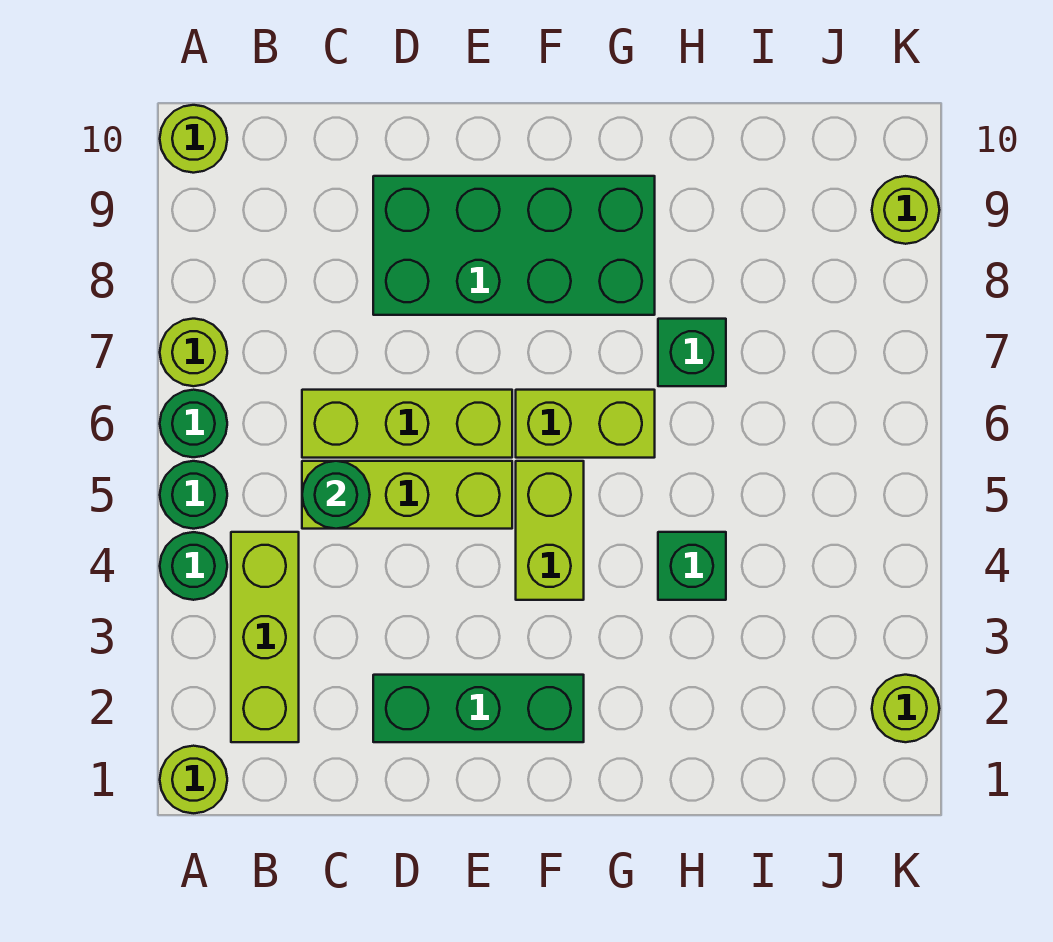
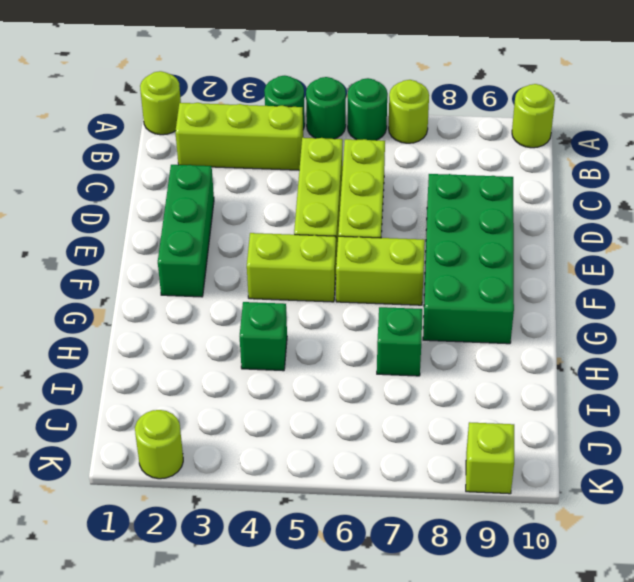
green round brick C5 level 2 -> none
lime brick F6:G6 level 1 -> lime brick F6:F7 level 1
lime round brick K9 level 1 -> lime brick K9 level 1

